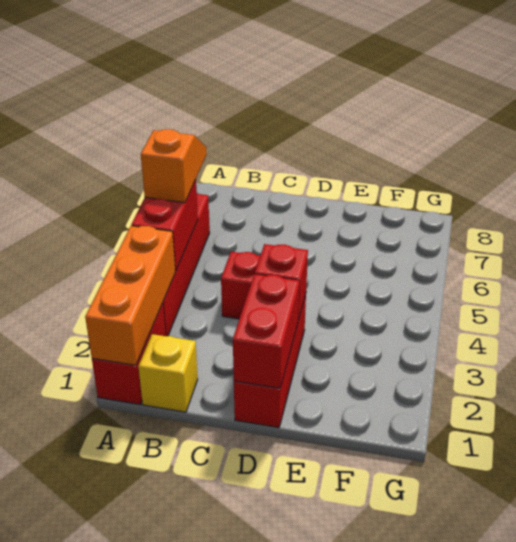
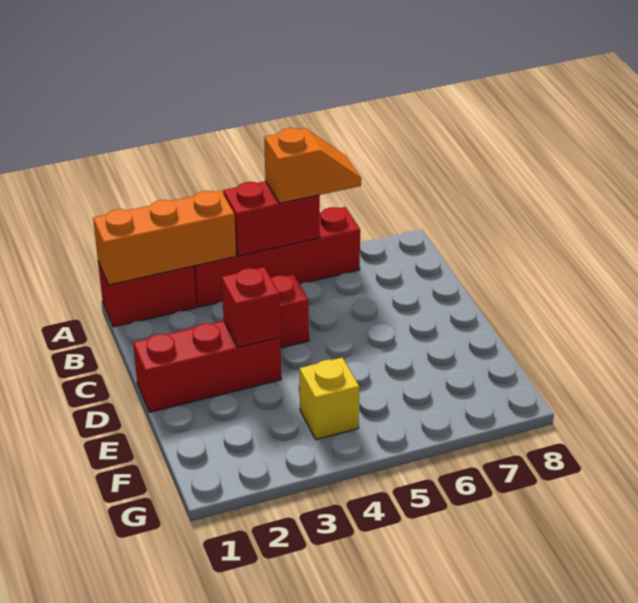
yellow brick B1 level 1 -> yellow brick F4 level 1
red brick D1:D2 level 2 -> none

